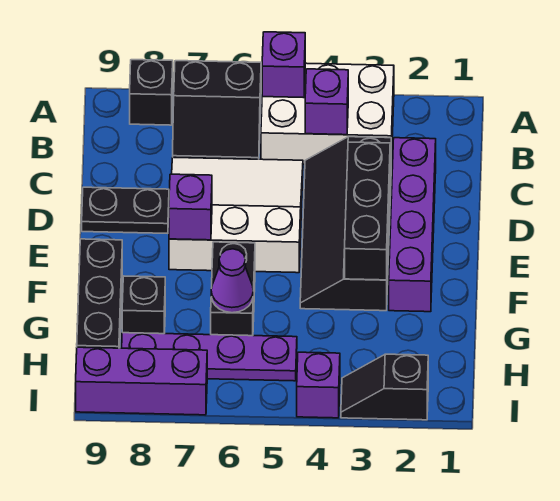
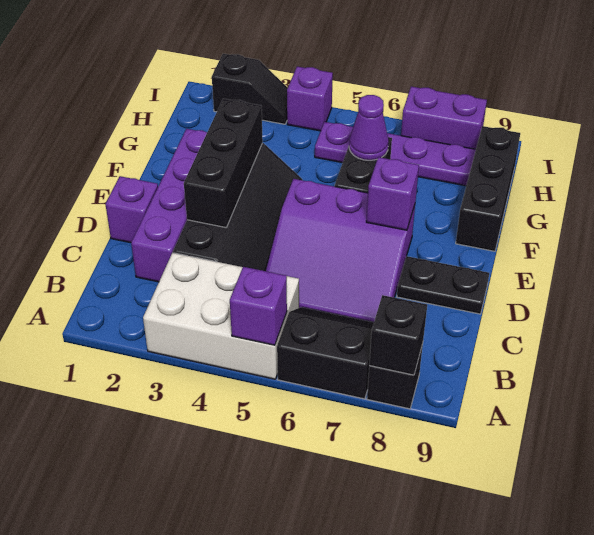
purple brick B4 level 2 -> purple brick D1 level 1
white slope C5:E7 level 1 top E -> purple slope C5:E7 level 1 top E
black brick G8 level 1 -> black brick A8 level 2
purple brick I7:I9 level 1 -> purple brick I7:I8 level 1

